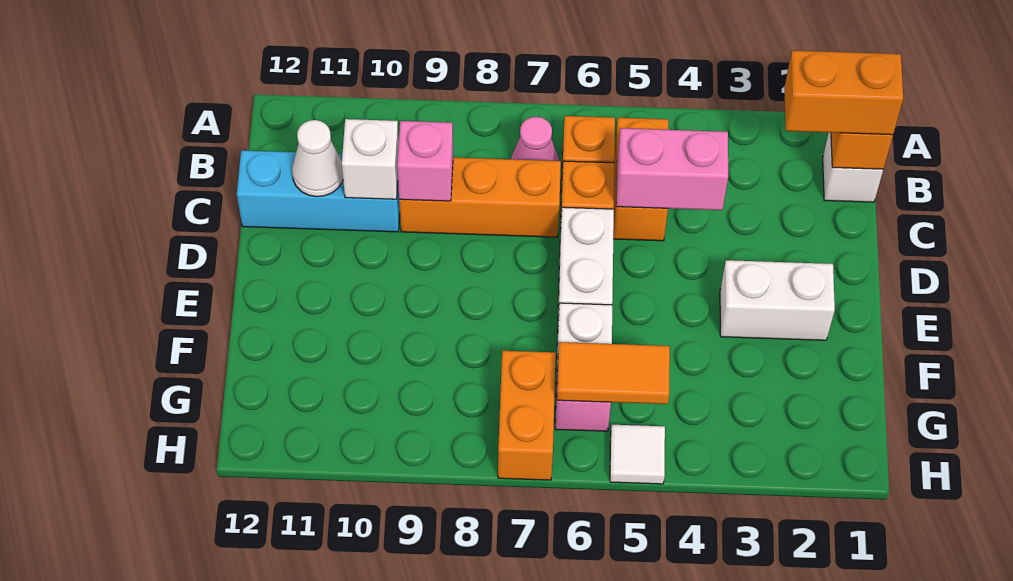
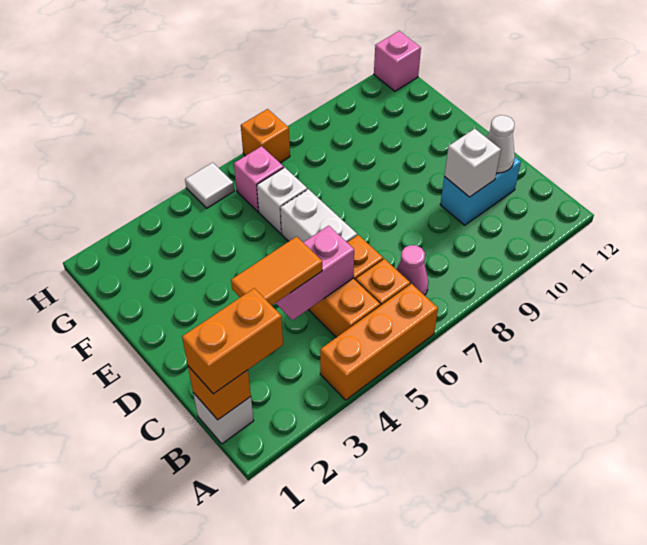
orange brick C7:C9 level 1 -> orange brick A4:A6 level 1
pink brick C9 level 2 -> pink brick H12 level 1
cyan brick C10:C12 level 1 -> cyan brick C10:C11 level 1
white brick E2:E3 level 1 -> none
orange tile G5:G6 level 2 -> orange tile C3:C4 level 3
orange brick G7:H7 level 1 -> orange brick H7 level 1

